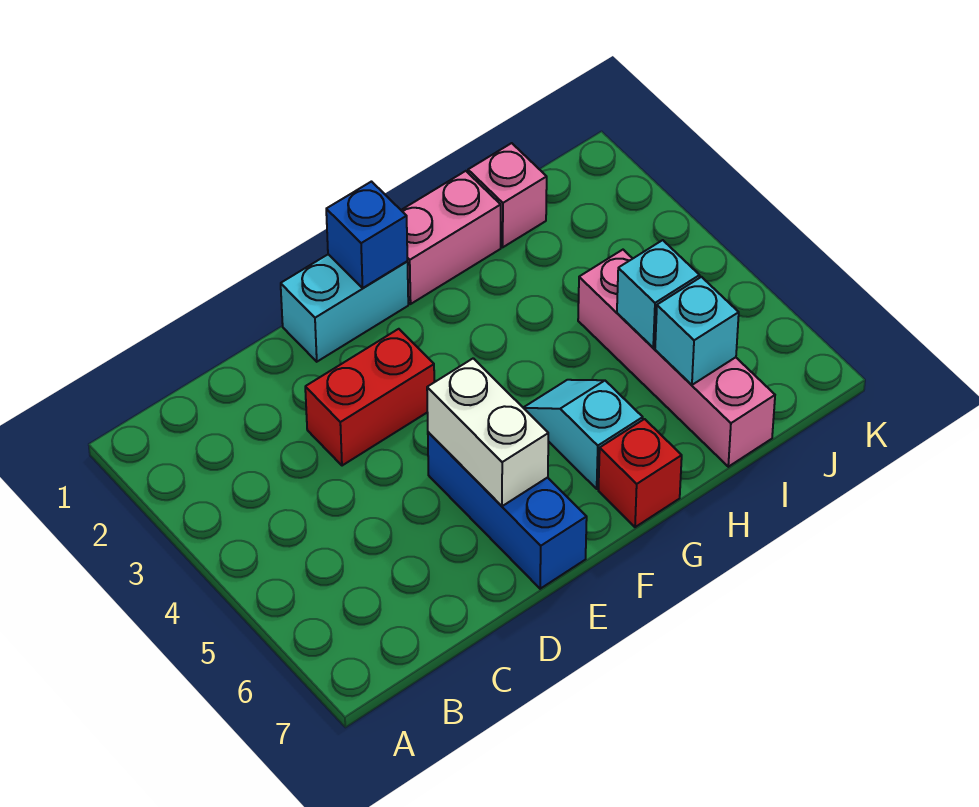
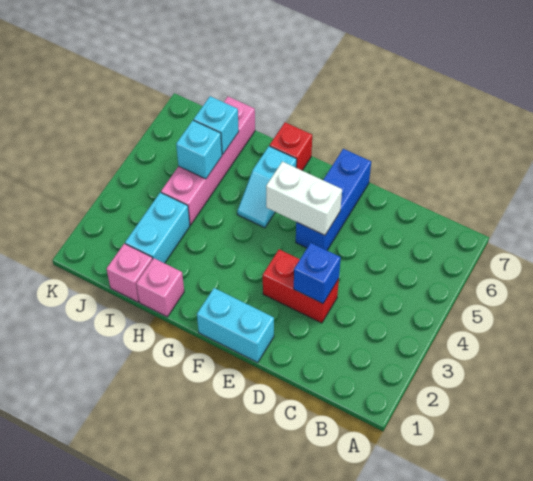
white brick E5:E6 level 2 -> white brick E5:F5 level 2
blue brick F1 level 2 -> blue brick D3 level 2
pink brick G1:H1 level 1 -> pink brick H1 level 1
none -> cyan brick I2:I3 level 1

